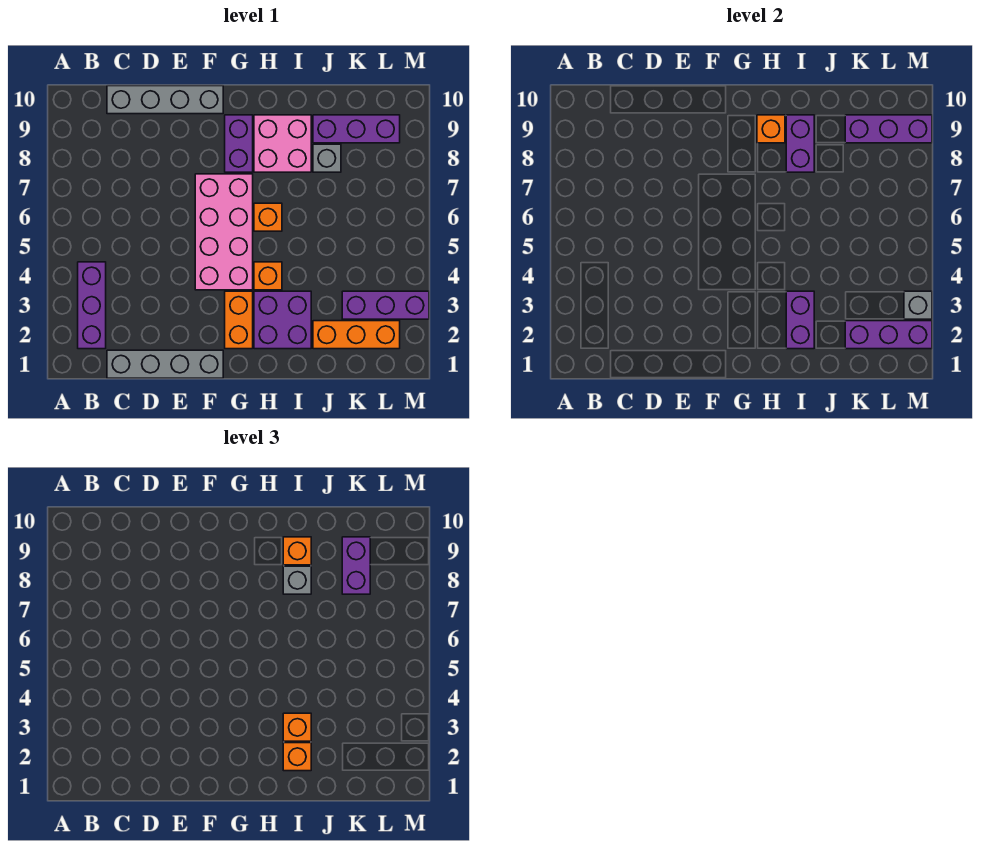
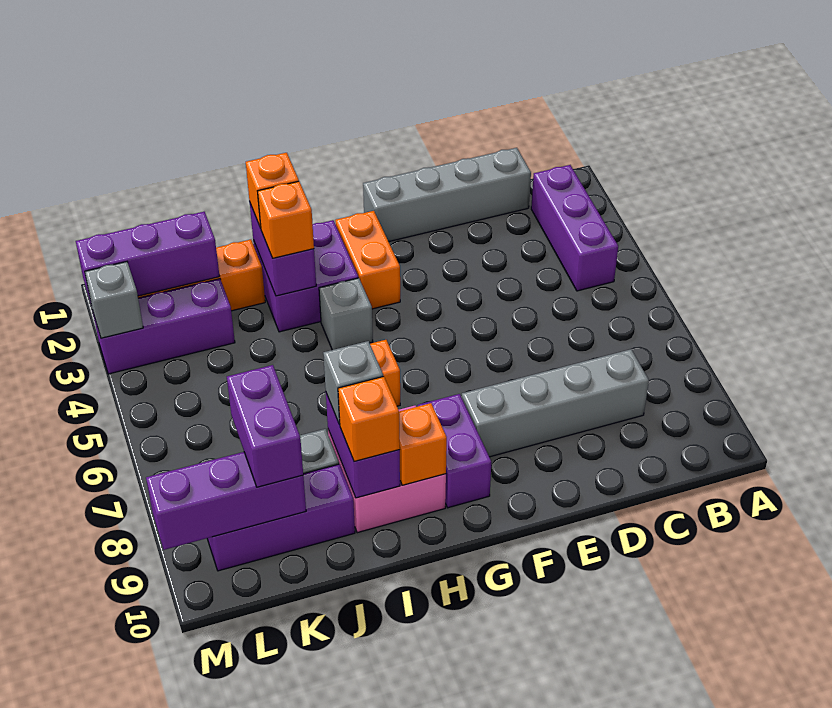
grey brick C10:F10 level 1 -> grey brick C8:F8 level 1
pink brick F4:G7 level 1 -> none
orange brick H4 level 1 -> grey brick H4 level 1

